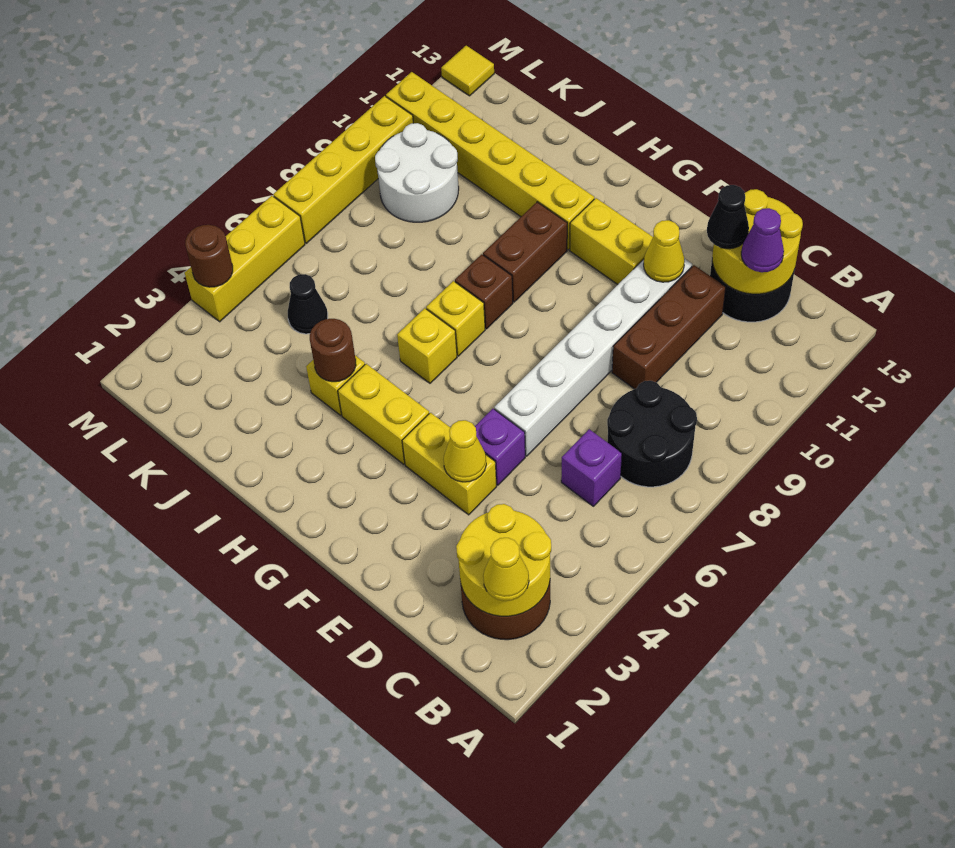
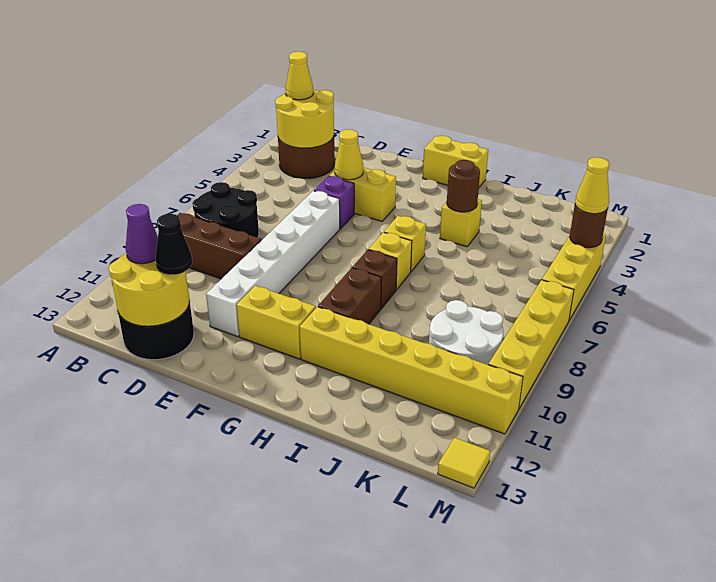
purple brick C6 level 1 -> none
brown brick D9:D11 level 1 -> brown brick B9:D9 level 1
yellow cone E11 level 2 -> yellow cone M4 level 3
yellow brick G4:H4 level 1 -> yellow brick G1:H1 level 1
black cone K5 level 1 -> none

